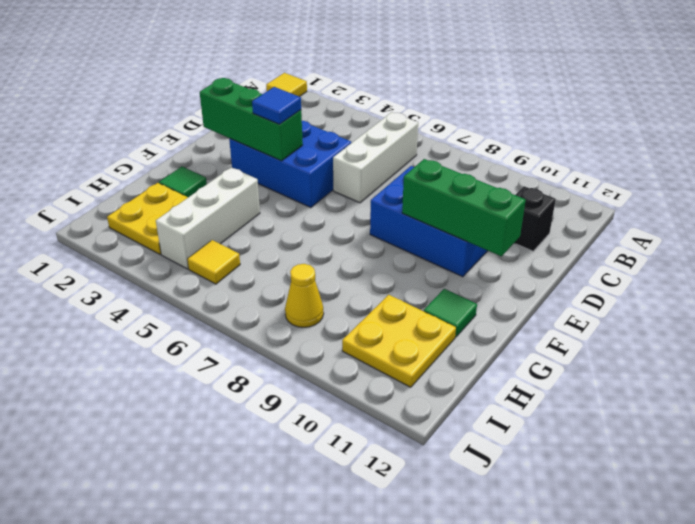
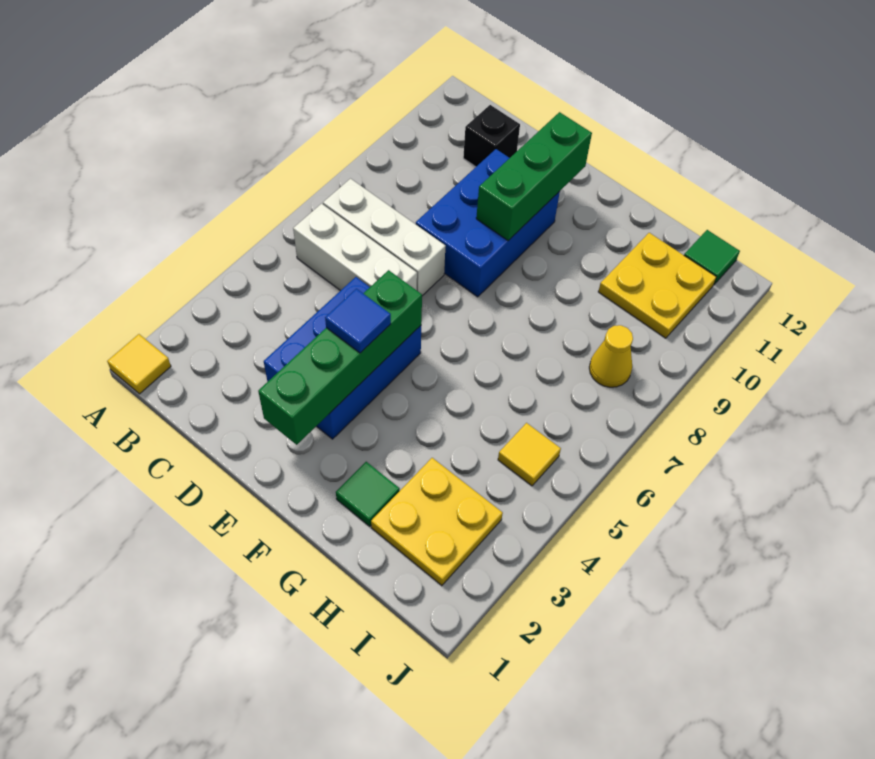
green brick E2:E4 level 2 -> green brick E2:E5 level 2
white brick G4:I4 level 1 -> white brick B7:D7 level 1
green tile G11 level 1 -> green tile I12 level 1

